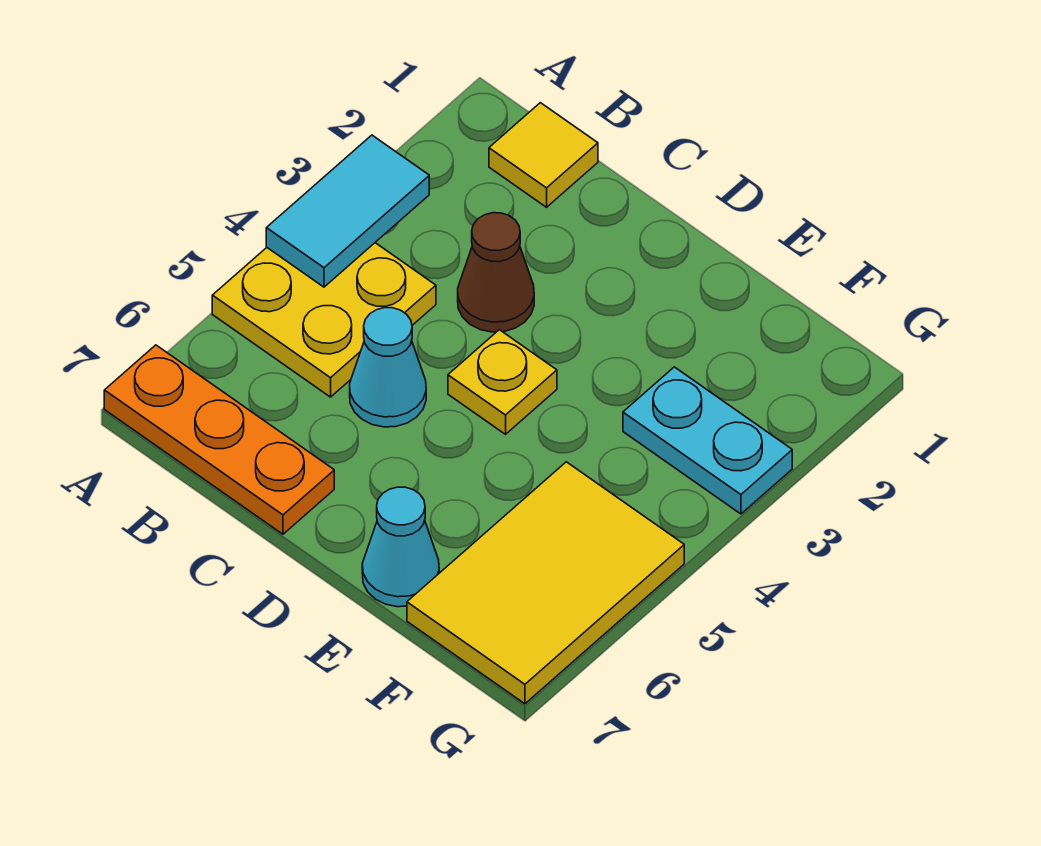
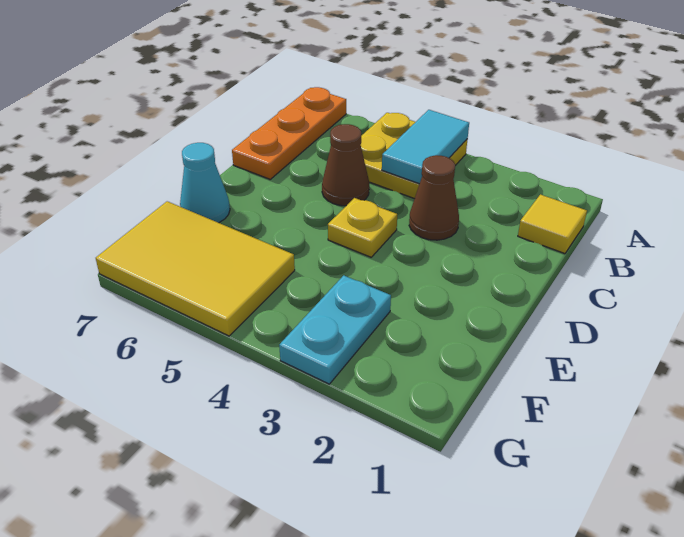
cyan tile A3:A4 level 2 -> cyan tile A4:B4 level 2
cyan cone C5 level 1 -> brown cone C5 level 1

